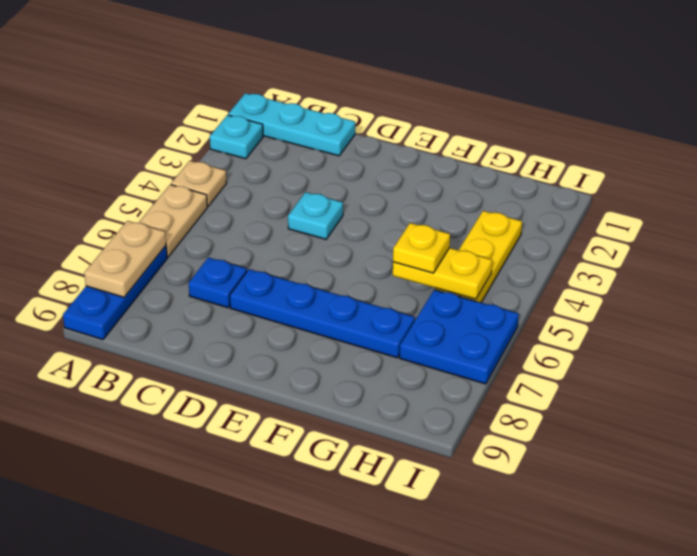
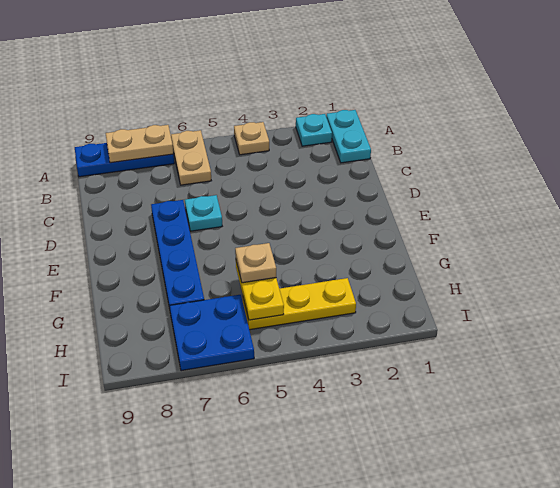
cyan plate A1:C1 level 1 -> cyan plate A1:B1 level 1
tan plate A5:A6 level 1 -> tan plate A6:B6 level 1
blue plate C7 level 1 -> none
cyan plate D4 level 1 -> cyan plate D6 level 1
yellow plate G5 level 3 -> tan plate G5 level 3

